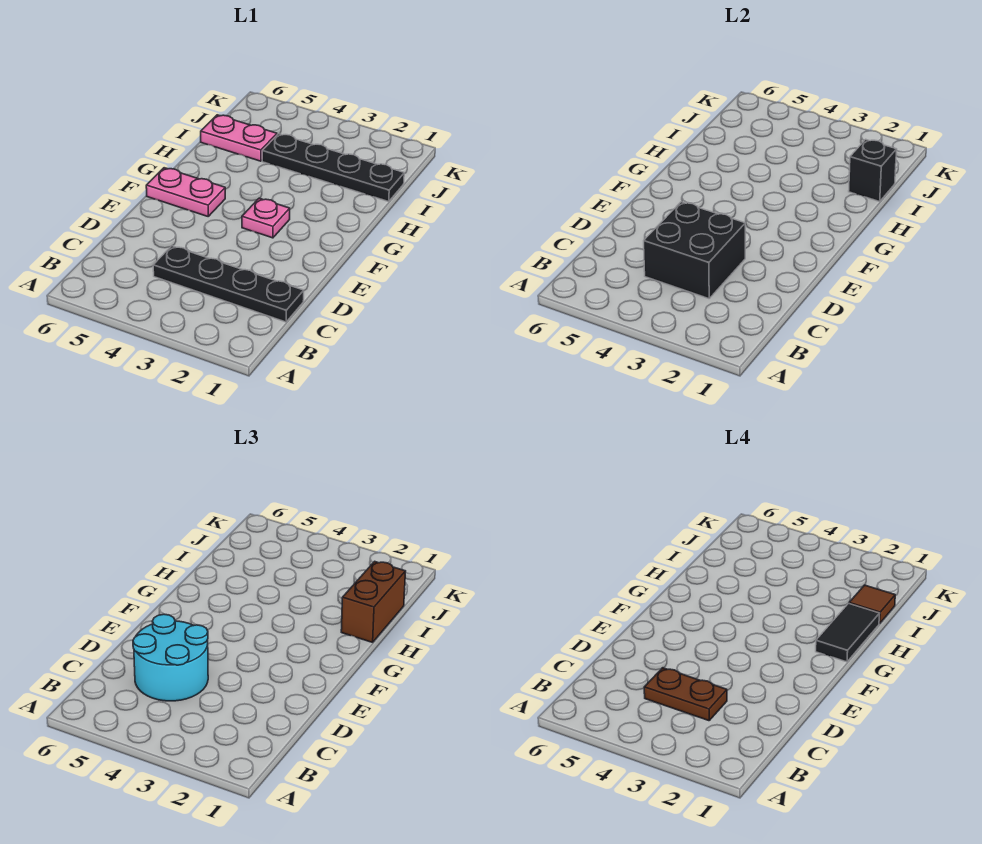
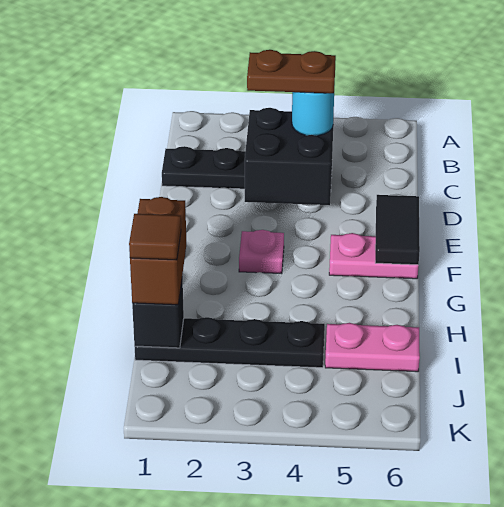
cyan round brick C4:D5 level 3 -> cyan round brick C4 level 3
black tile G1:H1 level 4 -> black tile E6:F6 level 2

